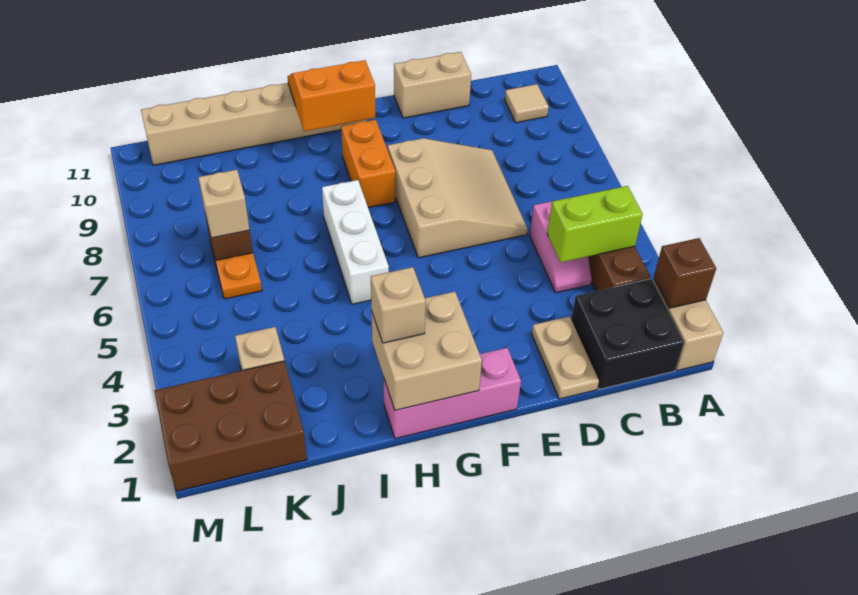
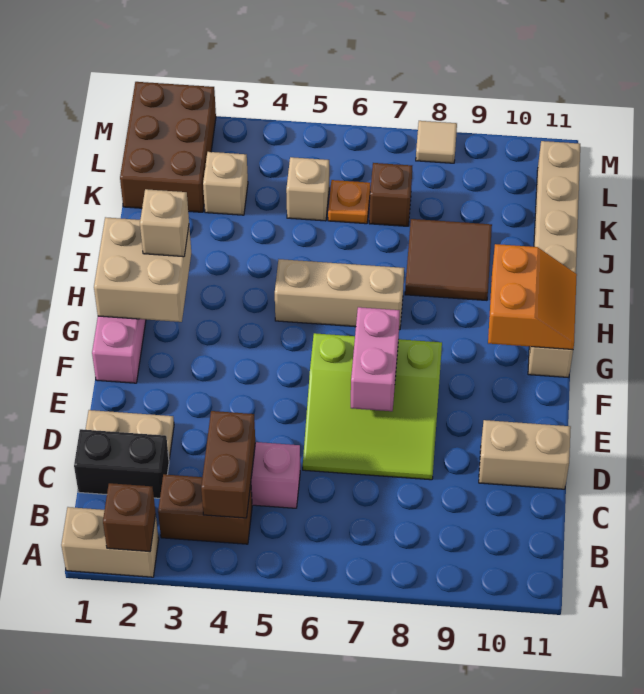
black brick B1:C2 level 1 -> black brick C1:C2 level 1
lime brick B4:C4 level 2 -> brown brick B4:C4 level 2
tan tile B10 level 1 -> tan tile M8 level 1
tan slope D6:F8 level 1 top F -> lime slope D6:F8 level 1 top F
tan brick D11:E11 level 1 -> tan brick D10:D11 level 1
none -> pink brick E7:F7 level 2
orange brick G8:G9 level 1 -> none
white brick H5:H7 level 1 -> tan brick H5:H7 level 1
none -> brown tile I8:J9 level 1
tan brick K7 level 2 -> tan brick K5 level 1

